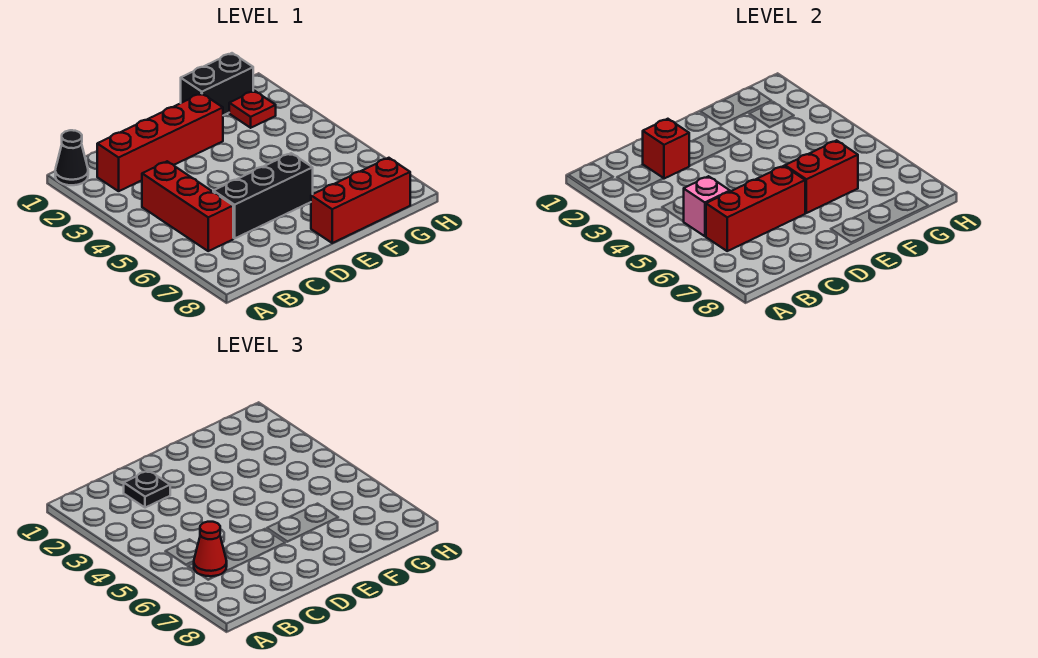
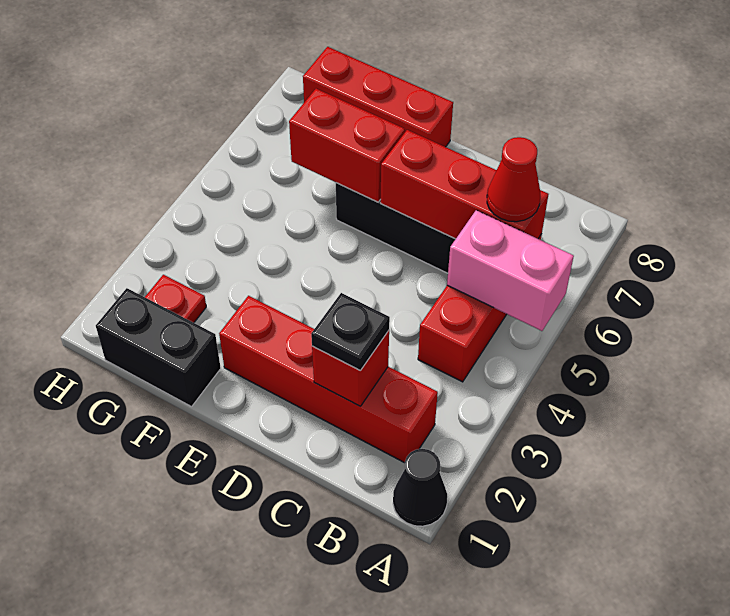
pink brick B5 level 2 -> pink brick A5:B5 level 2

